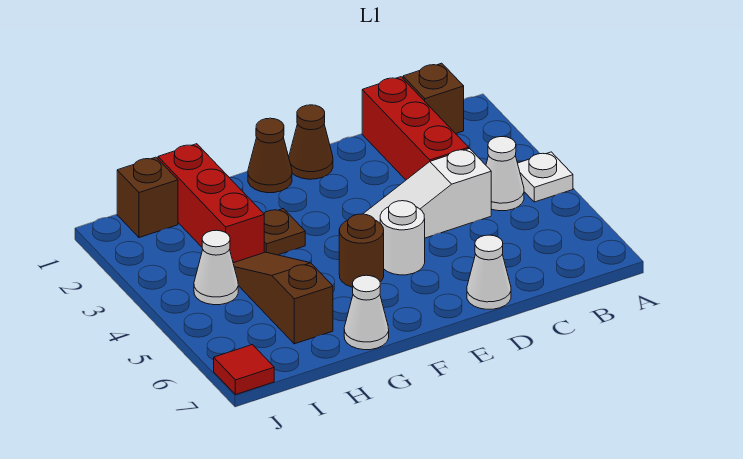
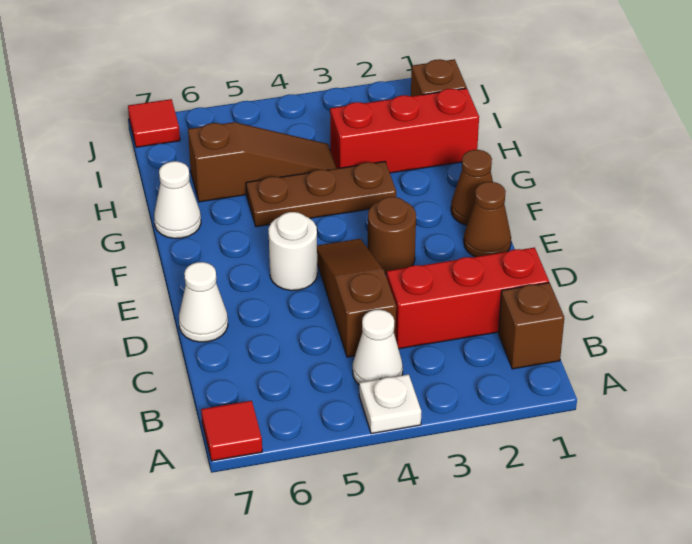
none -> red tile A7 level 1
white slope C4:E4 level 1 top C -> brown slope C4:E4 level 1 top C
brown round brick F5 level 1 -> brown round brick E3 level 1
brown plate G3 level 1 -> brown plate G3:G5 level 1
white cone I4 level 1 -> none

